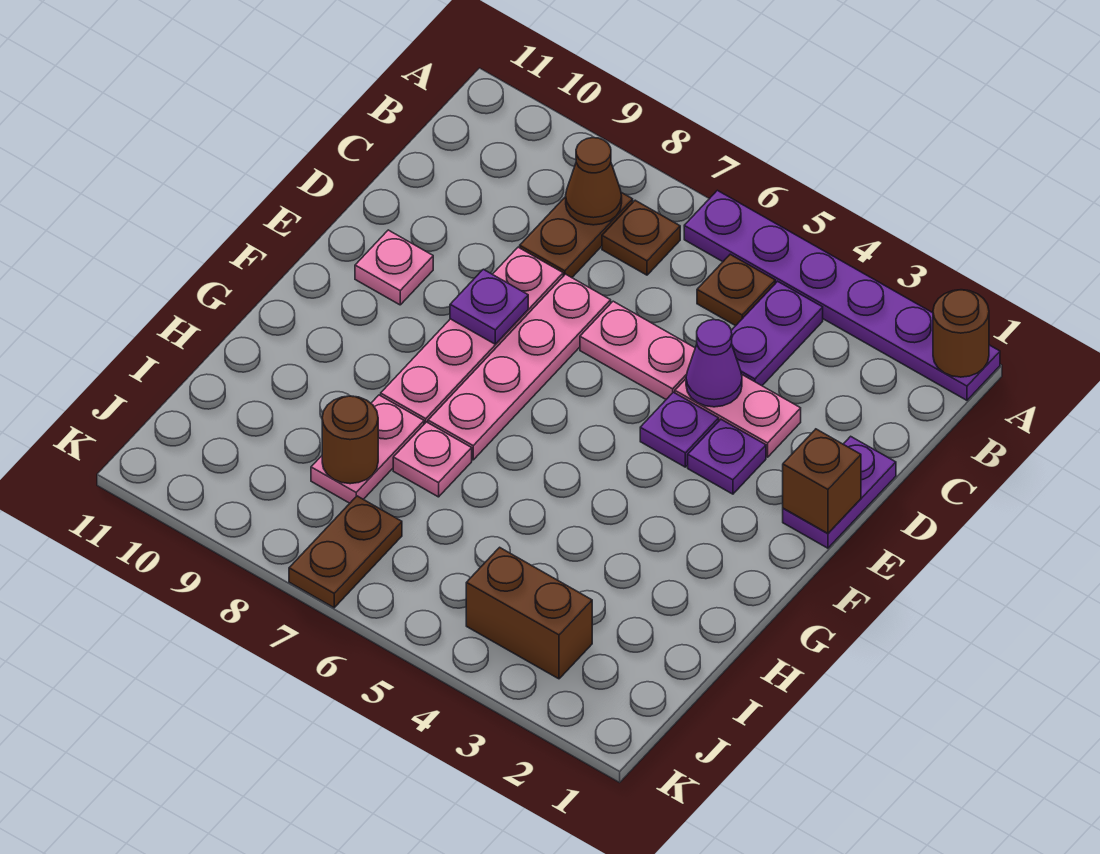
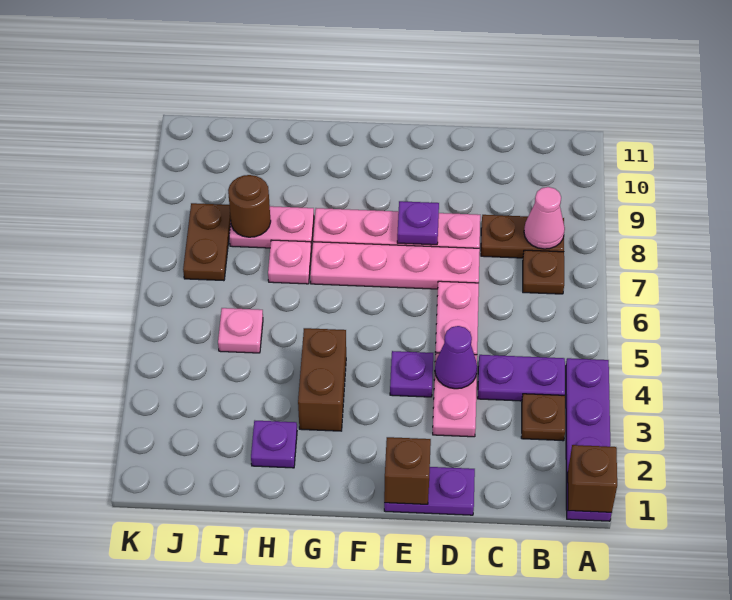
purple plate A1:A6 level 1 -> purple plate A1:A4 level 1
brown round brick A1 level 2 -> brown brick A1 level 2
brown plate B5 level 1 -> brown plate B3 level 1
brown cone B8 level 2 -> pink cone B8 level 2
purple plate E3 level 1 -> purple plate H2 level 1
pink plate E10 level 1 -> pink plate I5 level 1
brown brick J3:J4 level 1 -> brown brick G3:G4 level 1
brown plate J7:K7 level 1 -> brown plate J7:J8 level 1

